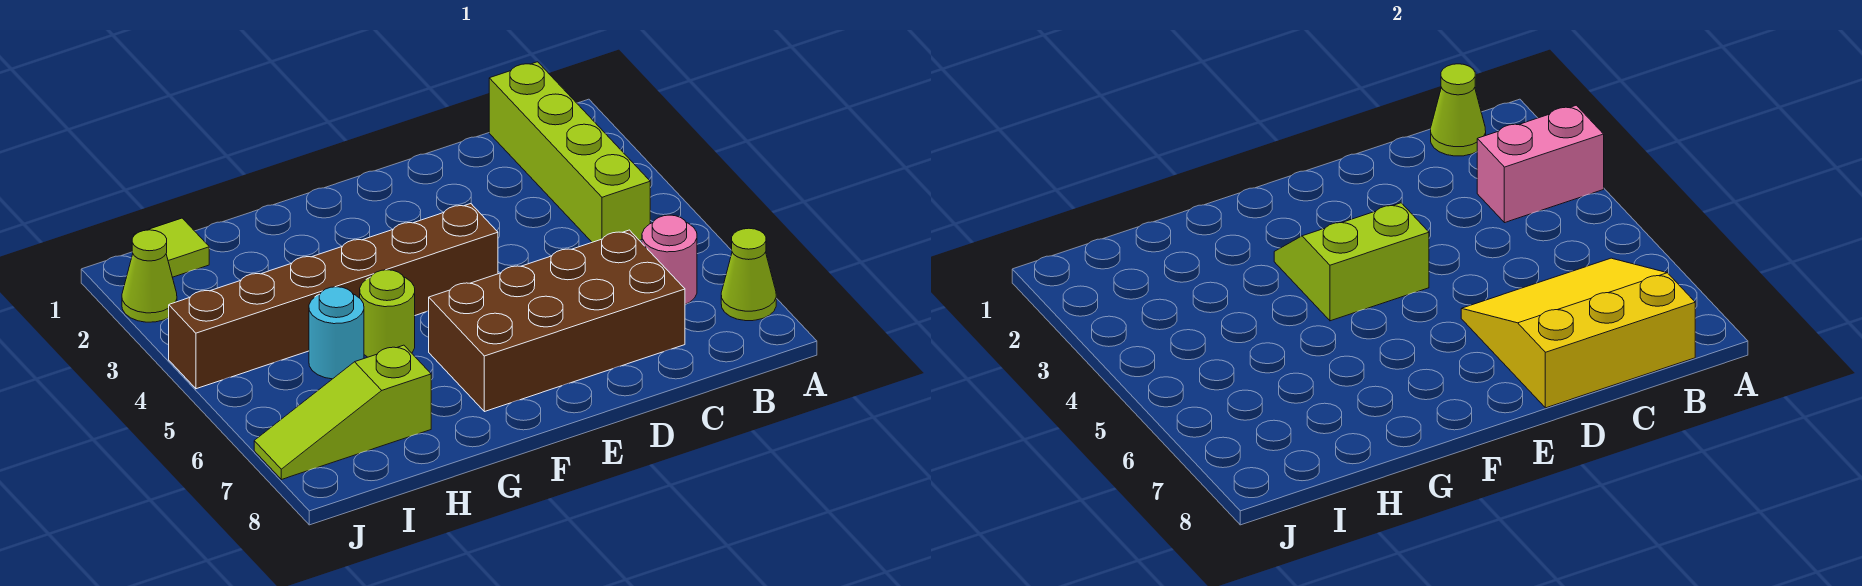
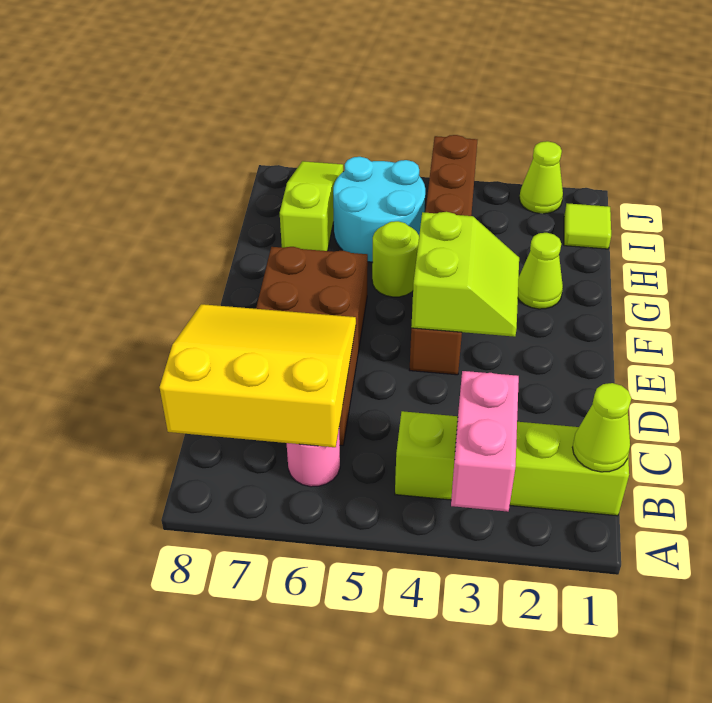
lime cone A7 level 1 -> lime cone G2 level 1
yellow slope B6:D8 level 2 top 8 -> yellow slope B6:D8 level 2 top B
cyan round brick H5 level 1 -> cyan round brick H5:I6 level 1

